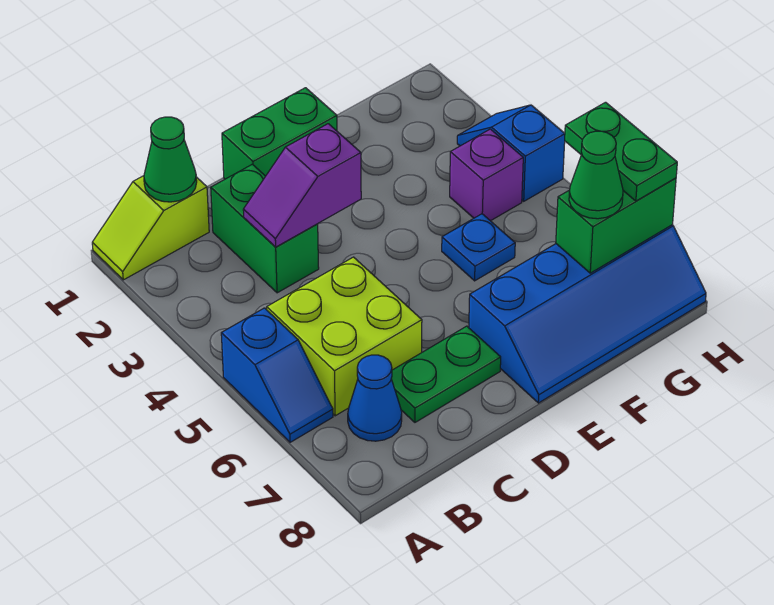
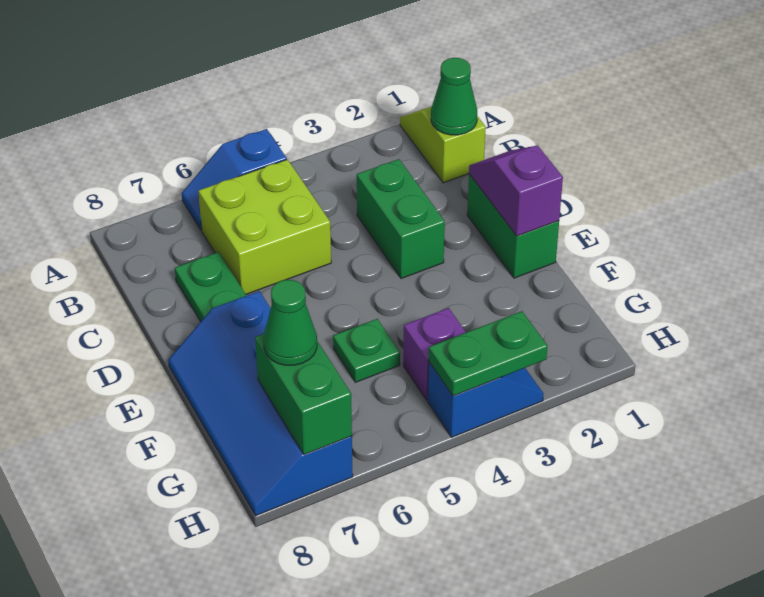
blue cone B7 level 1 -> none
green brick C2:C3 level 1 -> green brick C3:D3 level 1
purple slope C3:D3 level 2 top D -> purple slope D1:E1 level 2 top E
blue plate F5 level 1 -> green plate F5 level 1
green plate H6:H7 level 3 -> green plate H3:H4 level 2

